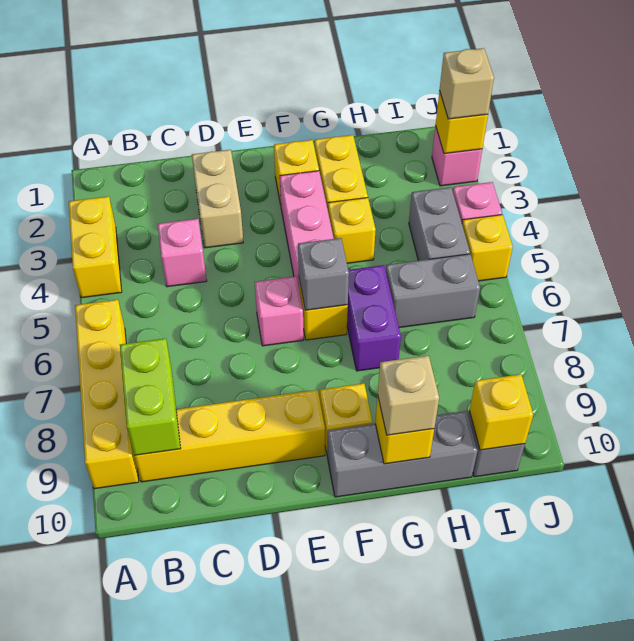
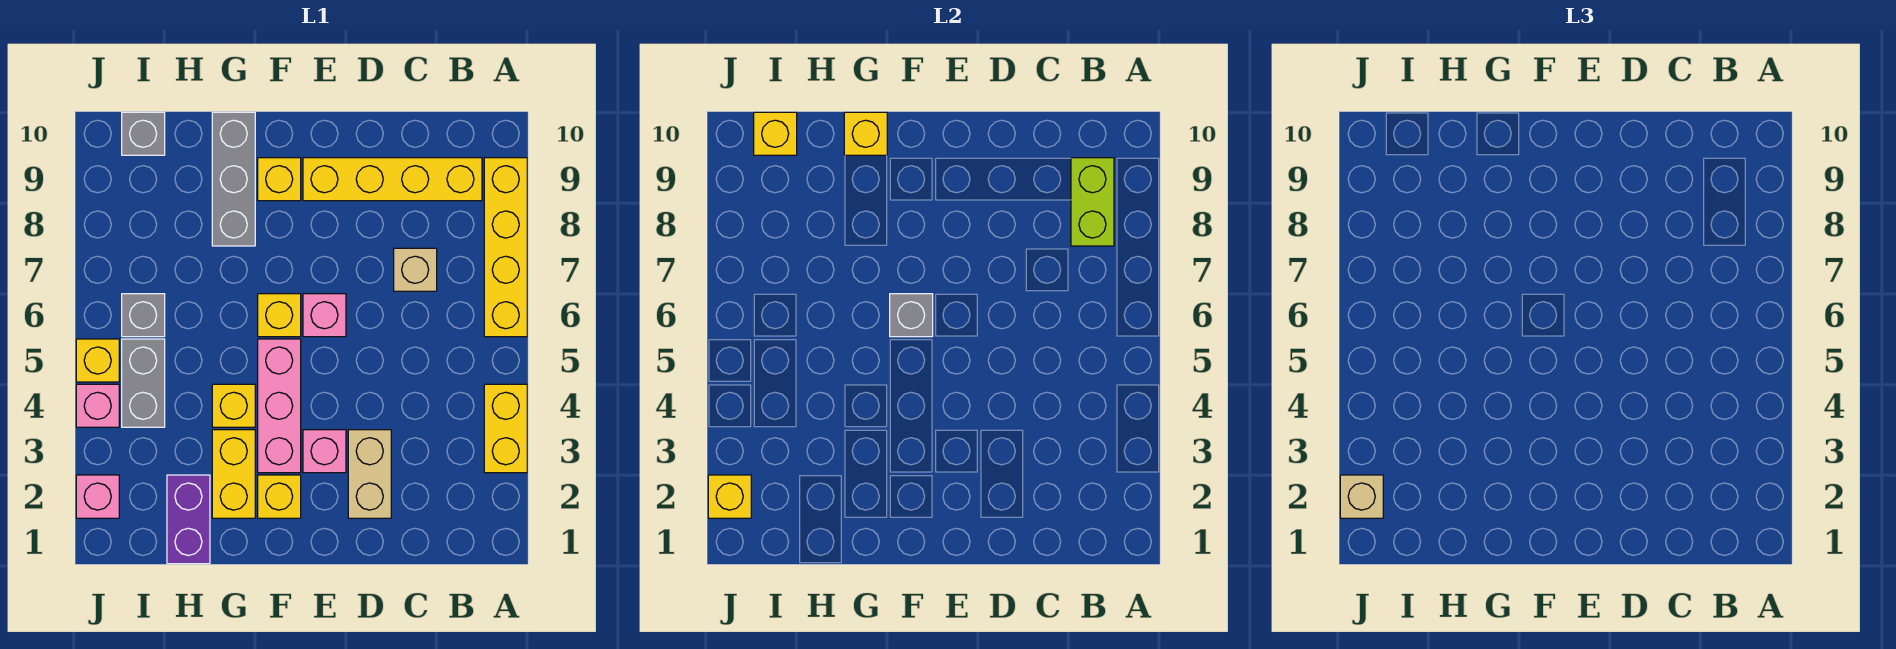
pink brick C4 level 1 -> pink brick E3 level 1
grey brick F10:H10 level 1 -> grey brick G8:G10 level 1
purple brick G6:G7 level 1 -> purple brick H1:H2 level 1
tan brick G10 level 3 -> tan brick C7 level 1
grey brick H6:I6 level 1 -> grey brick I6 level 1

